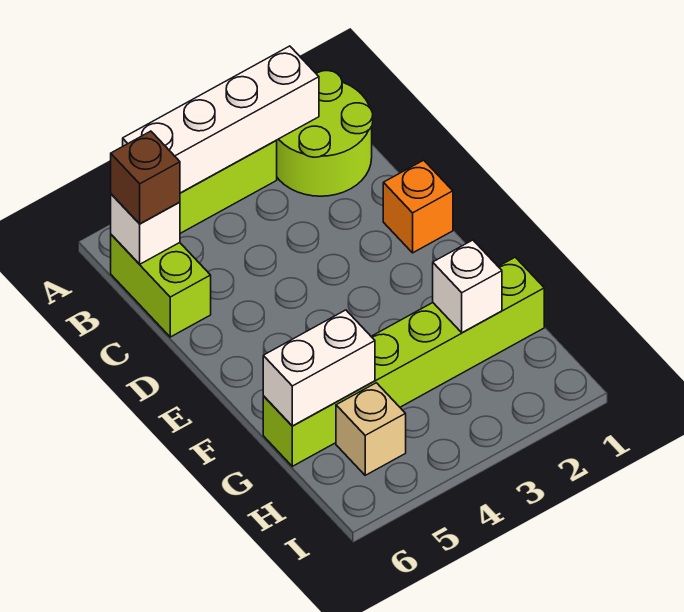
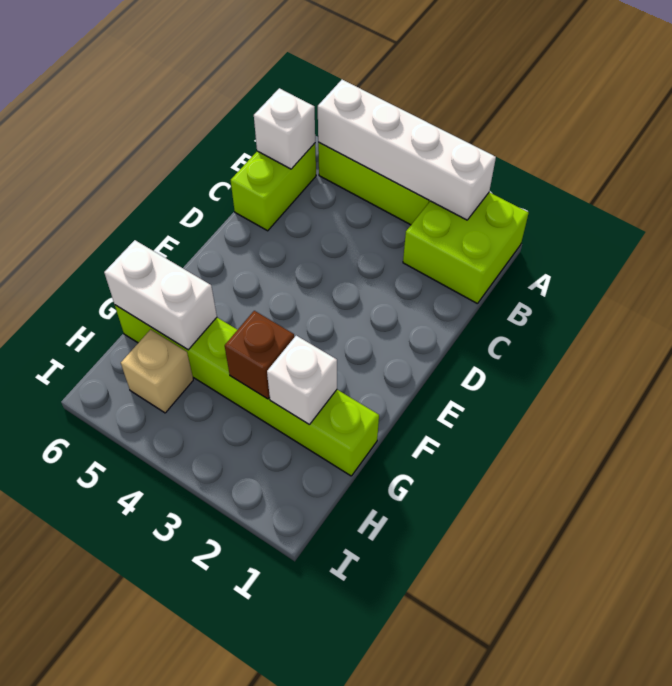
lime round brick A1:B2 level 1 -> lime brick A1:B2 level 1
brown brick B6 level 3 -> brown brick G3 level 2
orange brick D1 level 1 -> none

